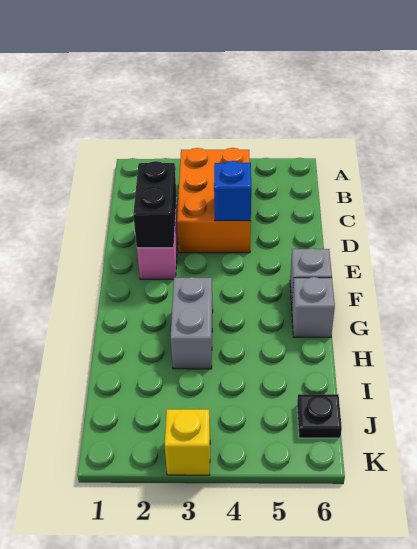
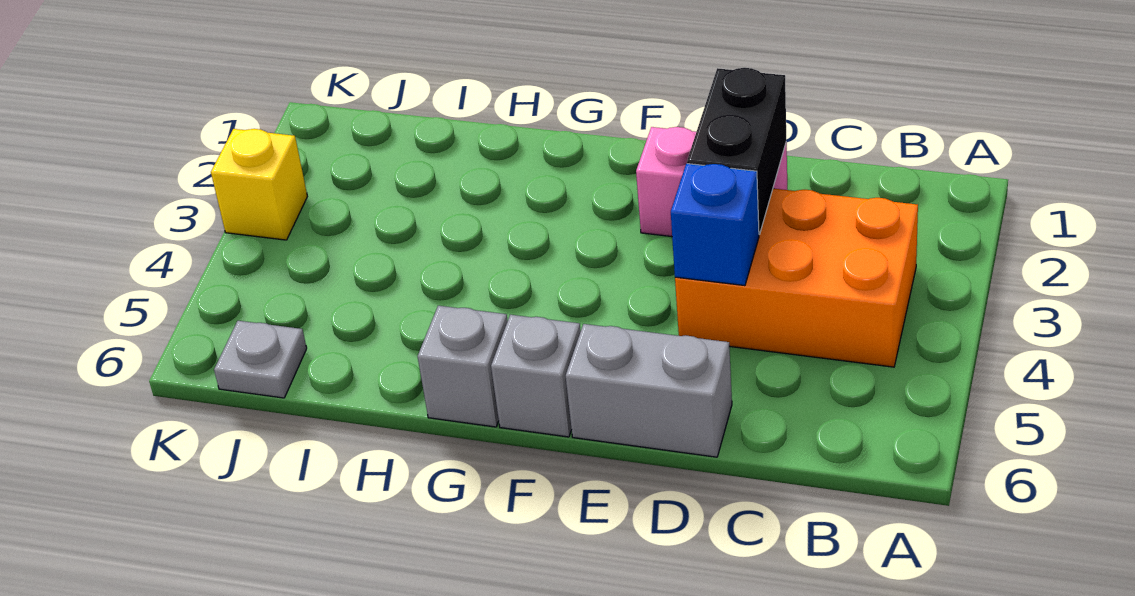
black brick D2:E2 level 2 -> black brick D2:D3 level 2
grey brick G3:H3 level 1 -> grey brick D6:E6 level 1
black plate J6 level 1 -> grey plate J6 level 1

